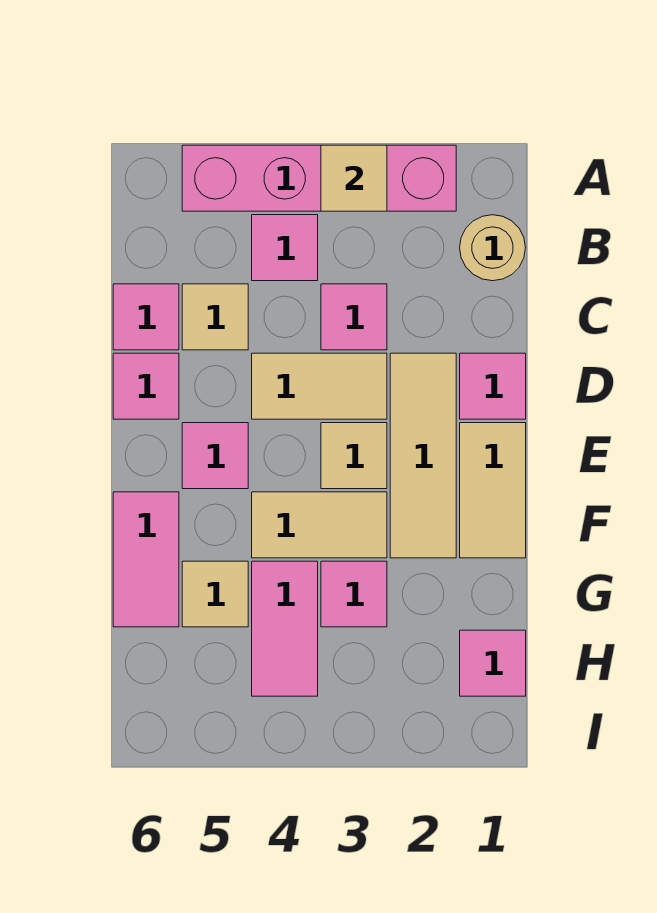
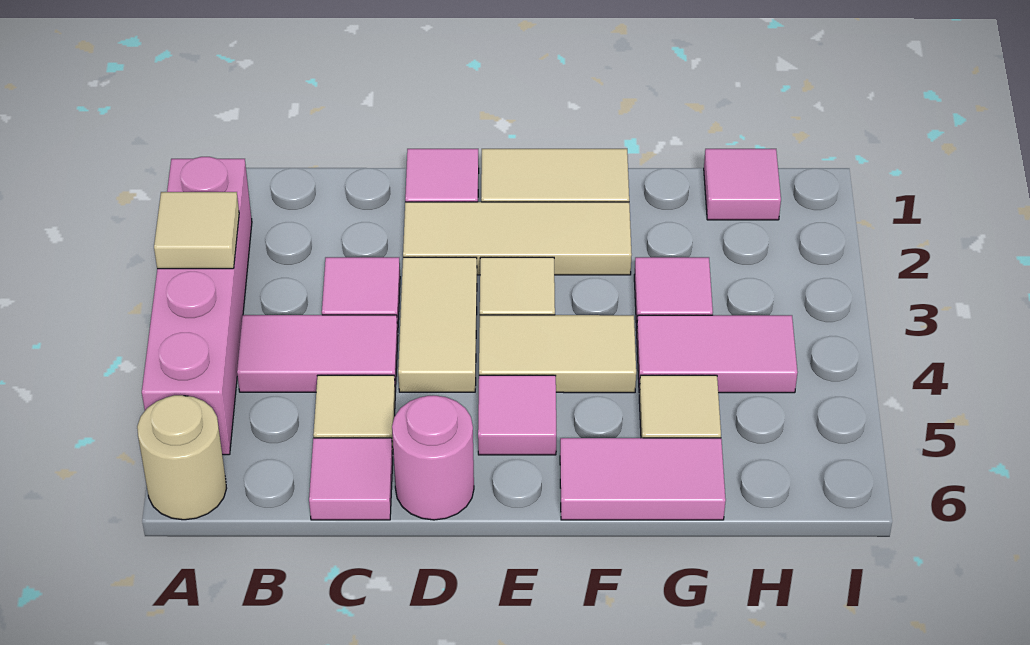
tan round brick B1 level 1 -> tan round brick A6 level 1
pink tile B4 level 1 -> pink tile B4:C4 level 1
pink tile D6 level 1 -> pink round brick D6 level 1
tan tile F3:F4 level 1 -> tan tile E4:F4 level 1

